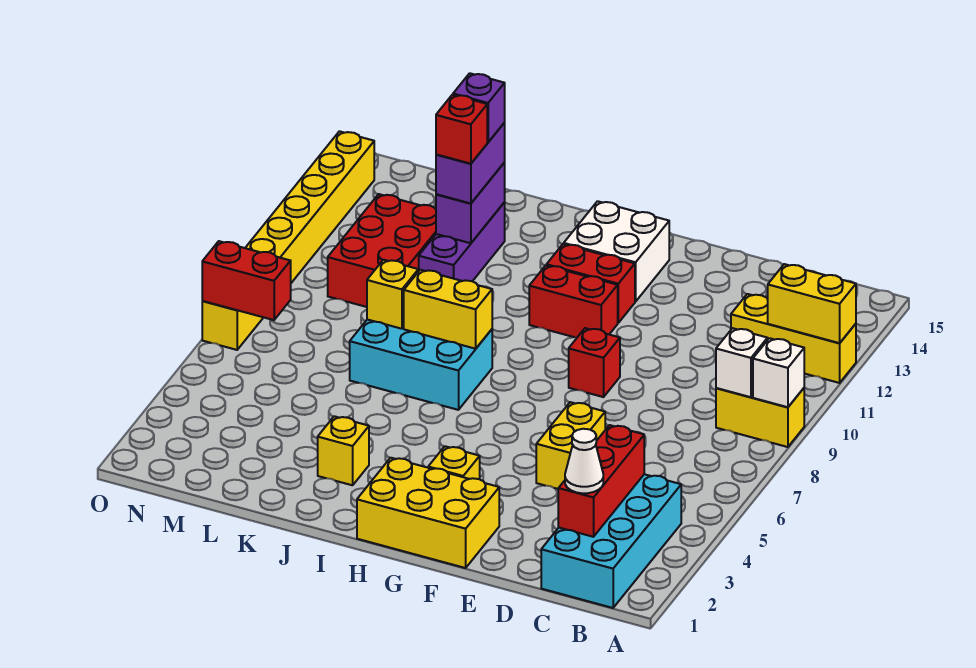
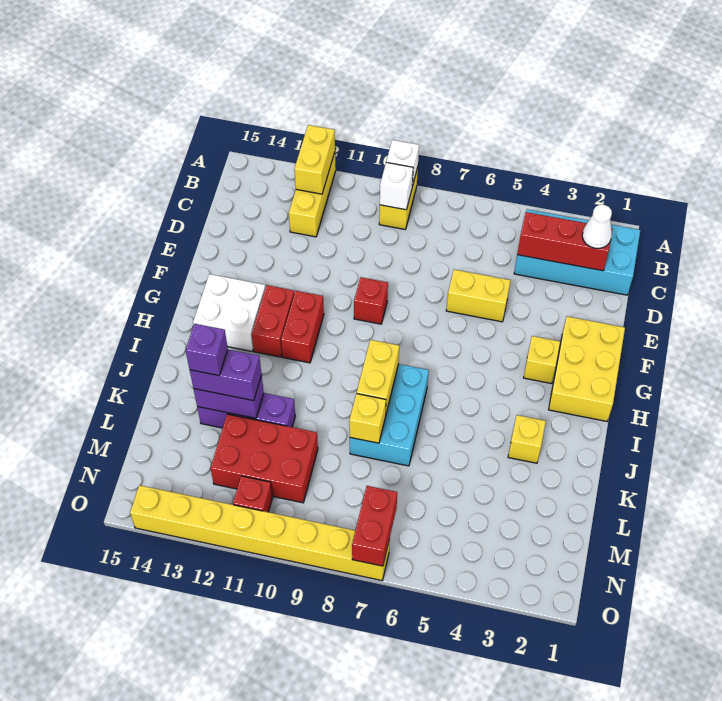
red brick K12 level 4 -> red brick N11 level 1

